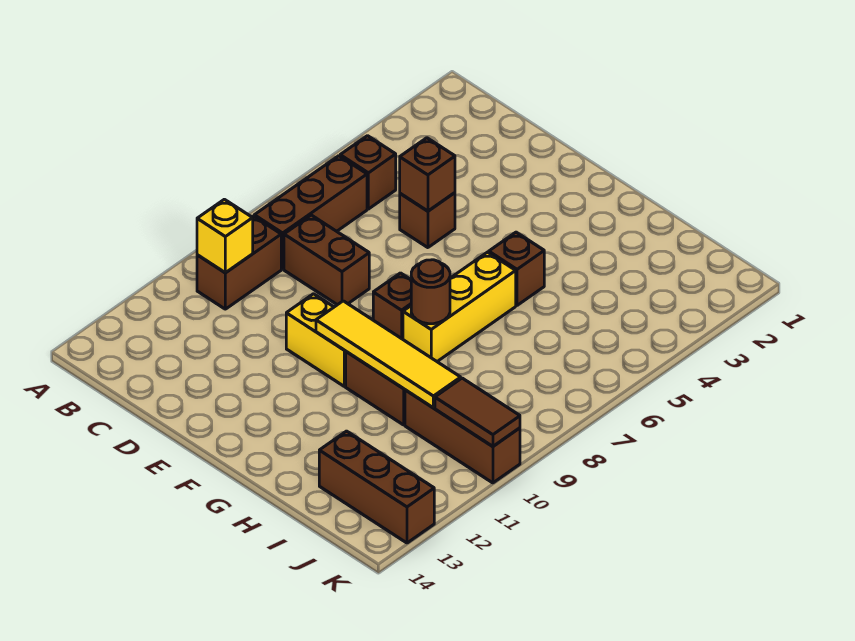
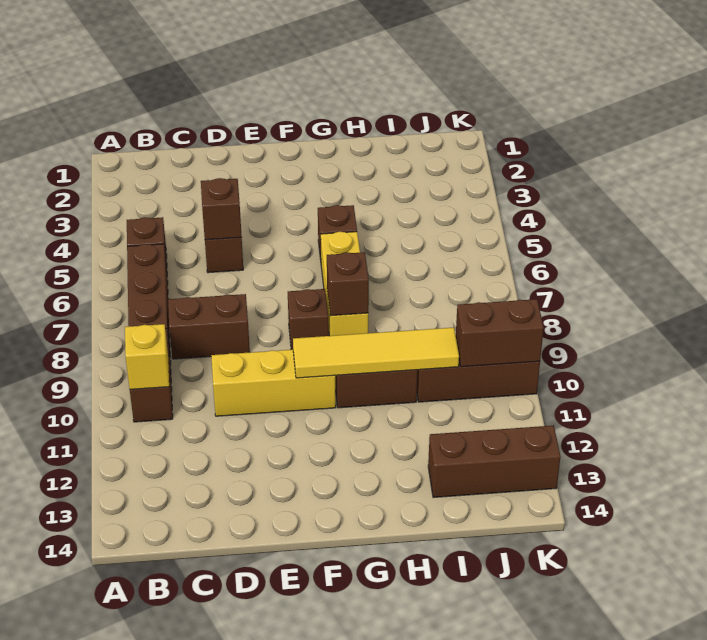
yellow brick E10:F10 level 1 -> yellow brick D10:F10 level 1
brown round brick G8 level 2 -> brown brick G8 level 2
brown tile J10:K10 level 2 -> brown brick J10:K10 level 2

